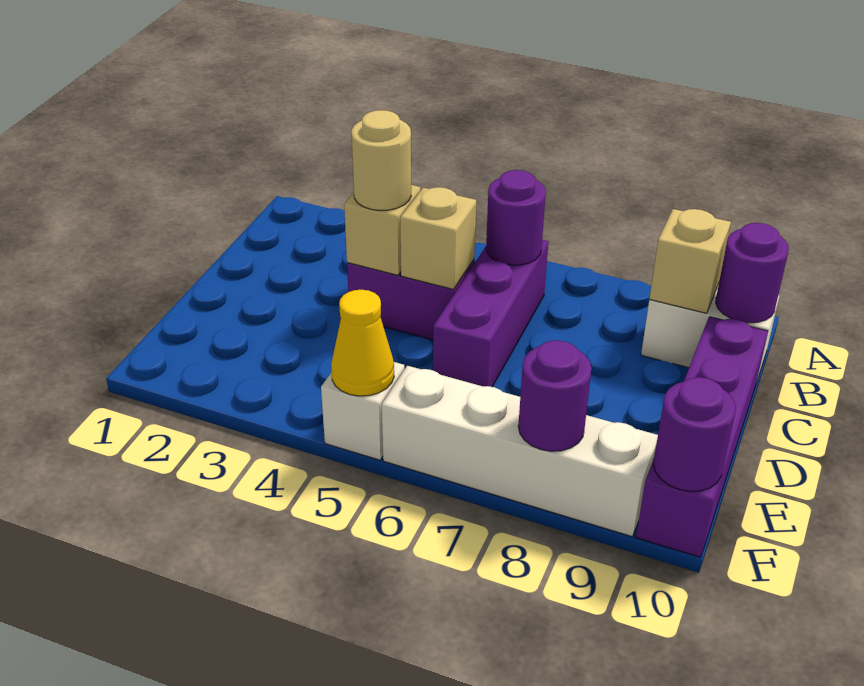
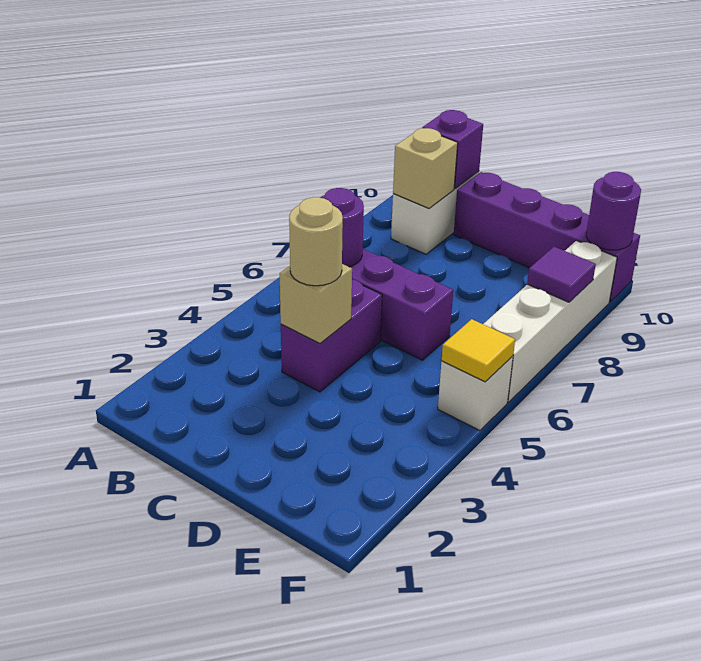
purple round brick B10 level 2 -> purple brick B10 level 2
tan brick C5 level 2 -> none
yellow cone F5 level 2 -> yellow tile F5 level 2
purple round brick F8 level 2 -> purple tile F8 level 2

